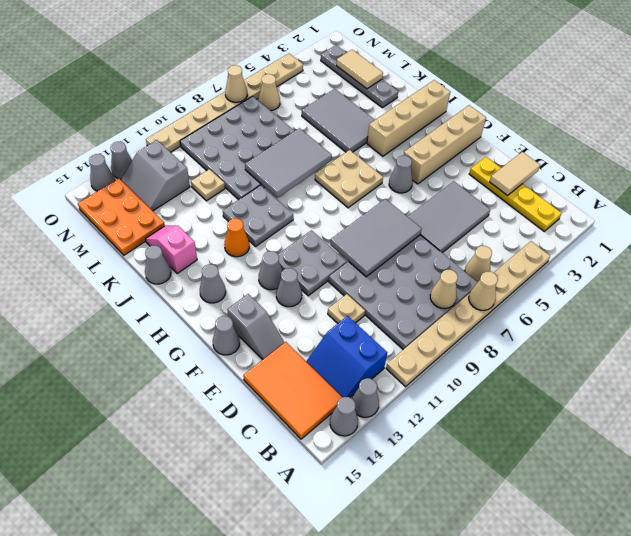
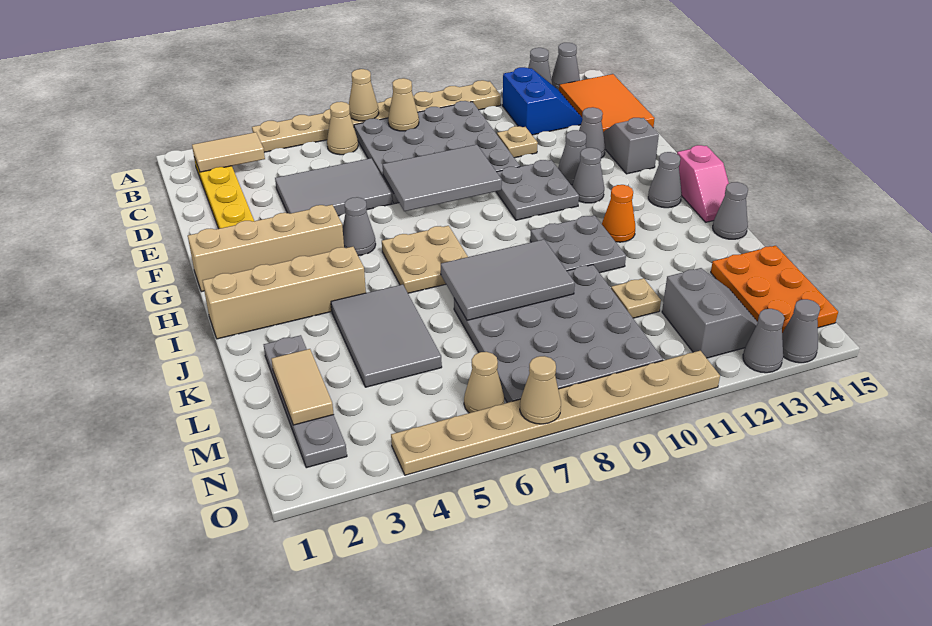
tan tile D1:D2 level 2 -> tan tile B2:B3 level 2
grey cone F15 level 1 -> grey cone E13 level 1
pink slope J14:K14 level 1 top J -> pink slope H15:I15 level 1 top H

